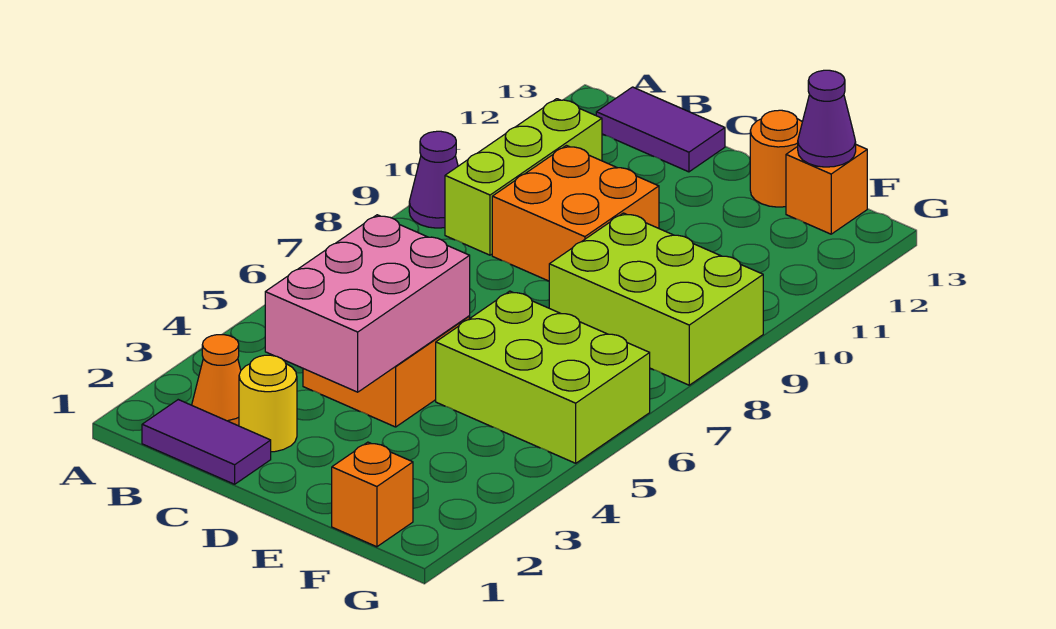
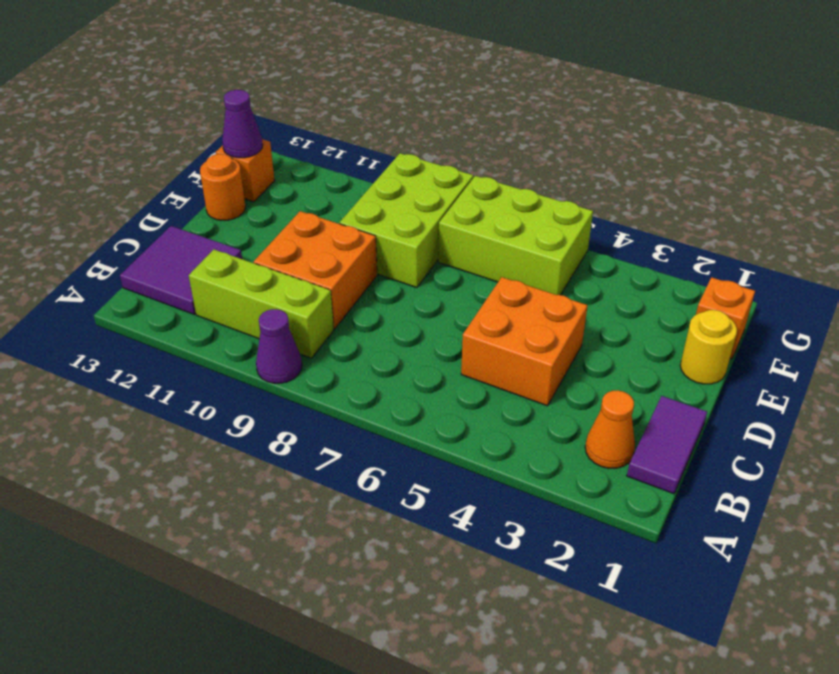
purple tile B13:C13 level 1 -> purple tile B12:C13 level 1
yellow round brick C2 level 1 -> yellow round brick E1 level 1
pink brick C3:D5 level 2 -> none
lime brick E5:G6 level 1 -> lime brick F5:G7 level 1

